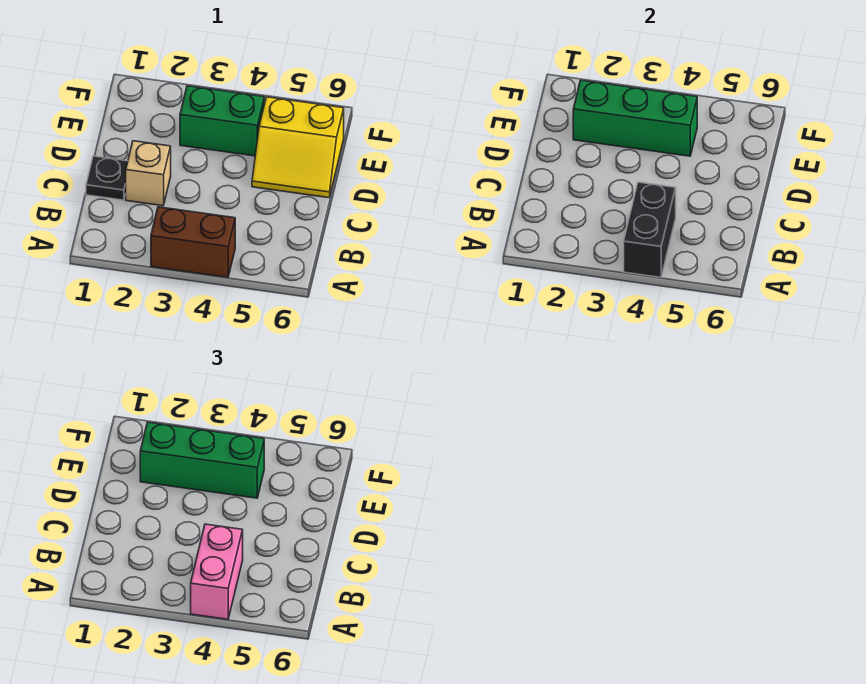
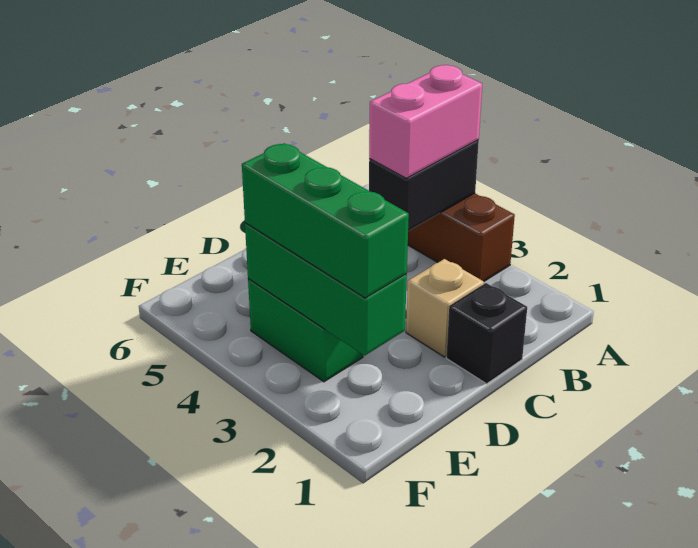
black plate C1 level 1 -> black brick C1 level 1
yellow slope D5:E6 level 1 top E -> none

